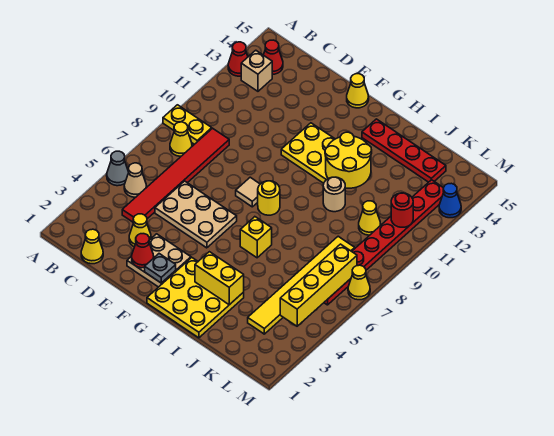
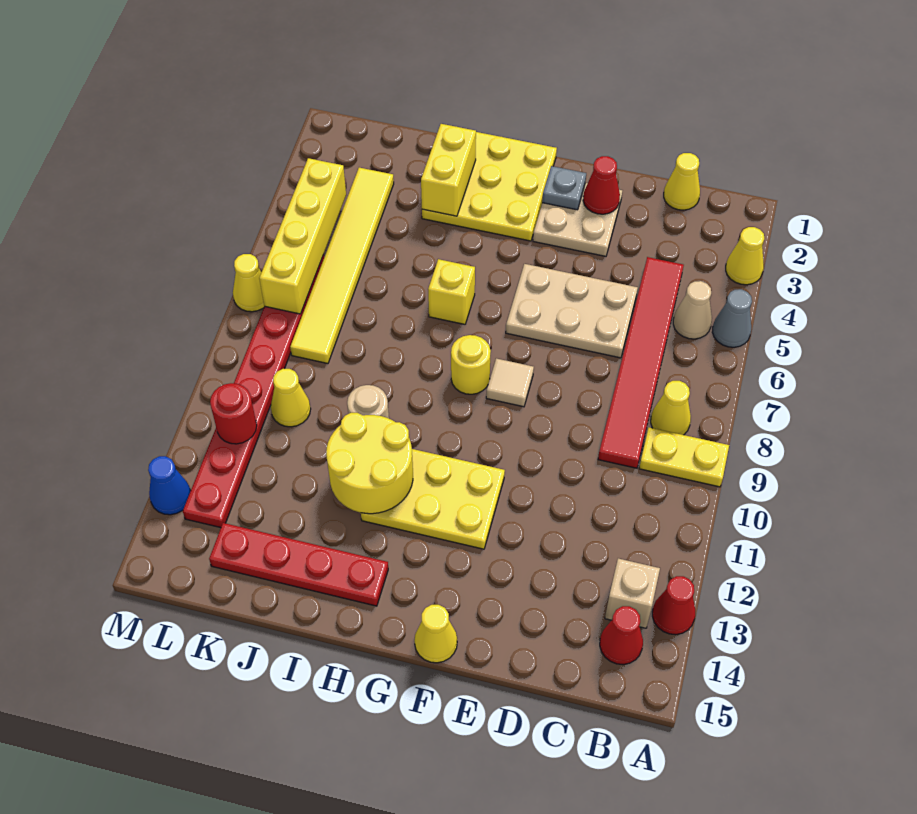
yellow cone D3 level 1 -> yellow cone A3 level 1
yellow brick H3:I3 level 2 -> yellow brick I2:I3 level 2

